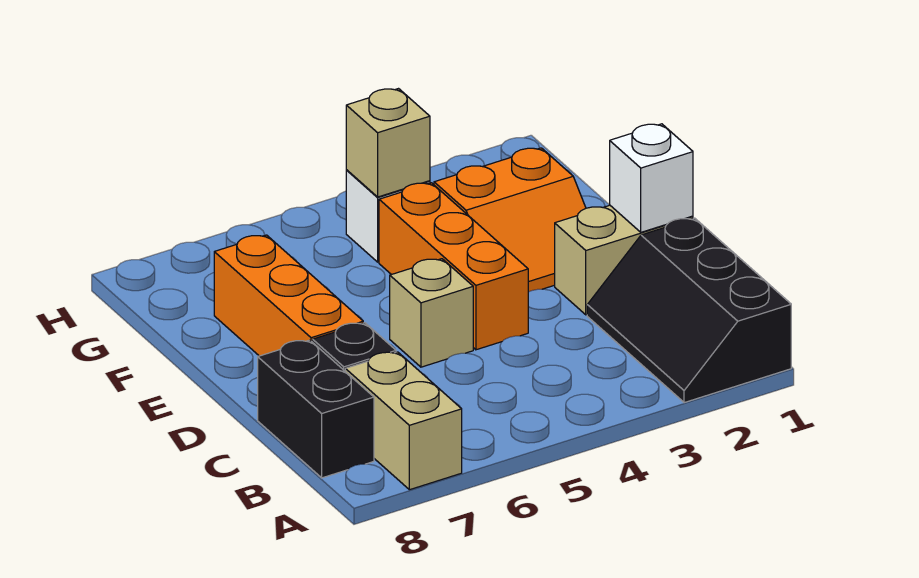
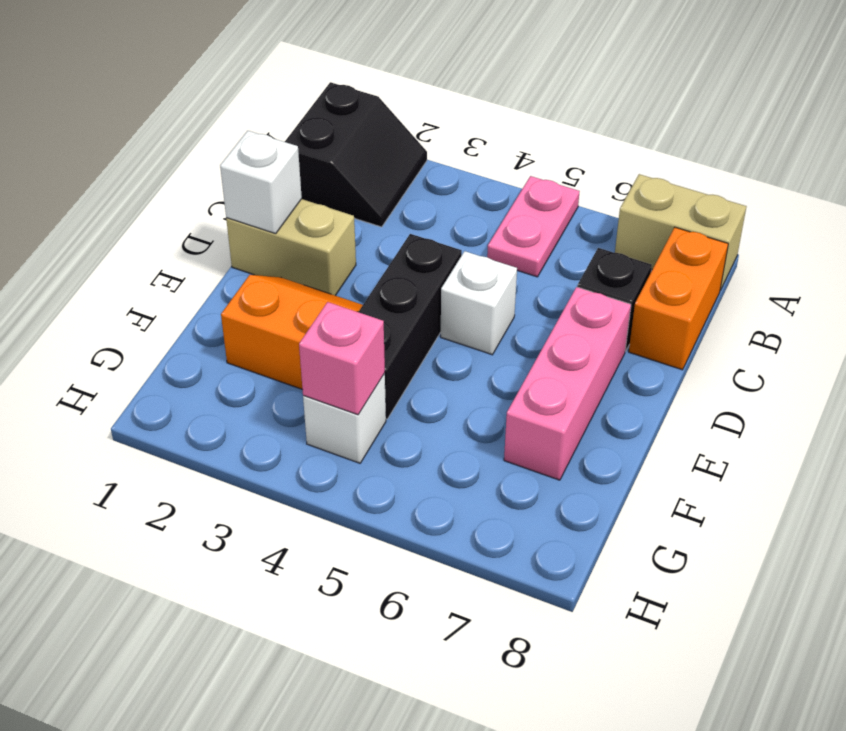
black slope A1:C2 level 1 top 1 -> black slope A1:B2 level 1 top 1
none -> pink plate A5:B5 level 1
tan brick A7:B7 level 1 -> tan brick A7:A8 level 1
black brick B8:C8 level 1 -> orange brick B8:C8 level 1
orange brick D4:F4 level 1 -> black brick D4:F4 level 1
tan brick D5 level 1 -> white brick D5 level 1
orange brick D7:F7 level 1 -> pink brick D7:F7 level 1
tan brick G4 level 2 -> pink brick G4 level 2

